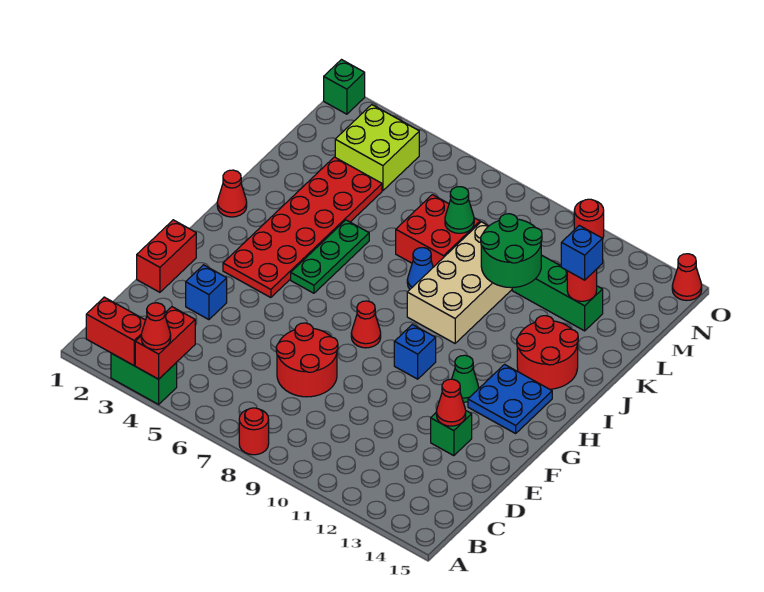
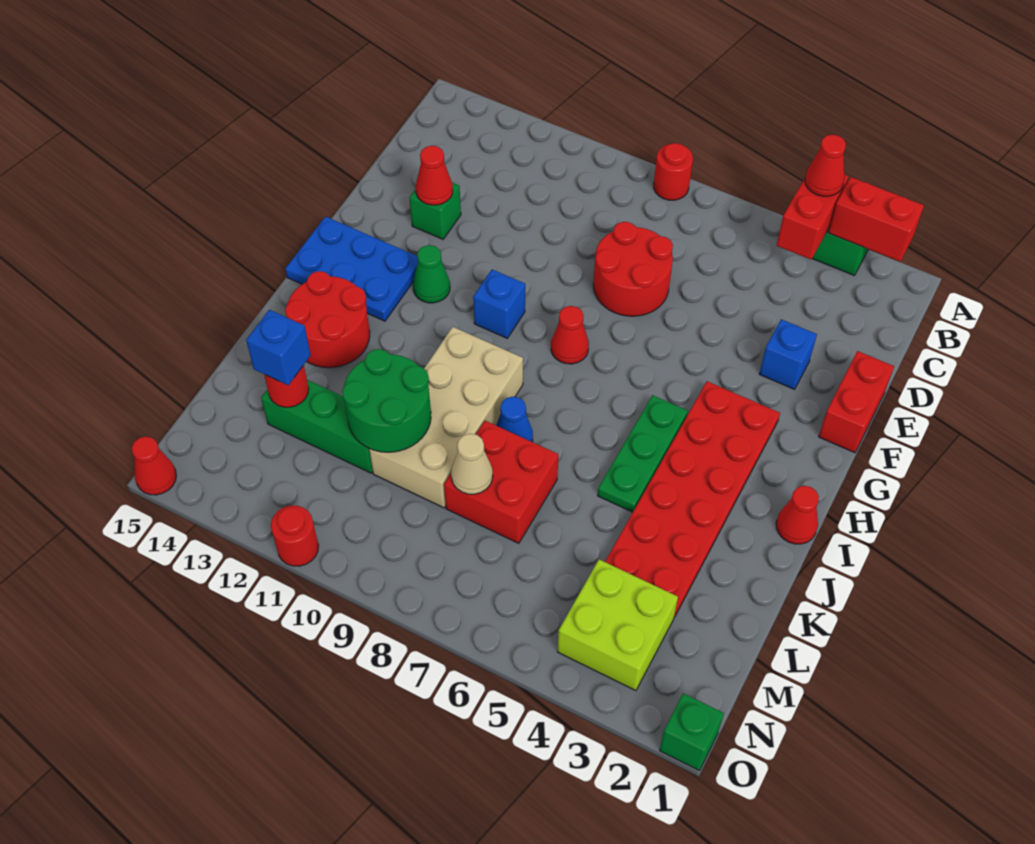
blue plate G13:H14 level 1 -> blue plate G13:H15 level 1
green cone L8 level 2 -> tan cone L8 level 2

